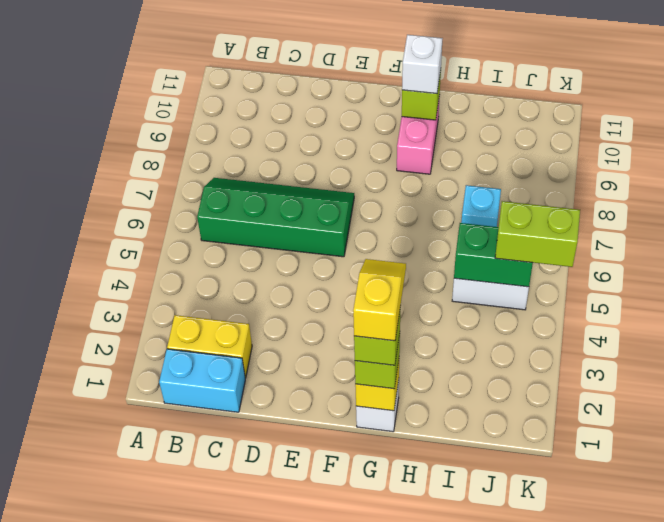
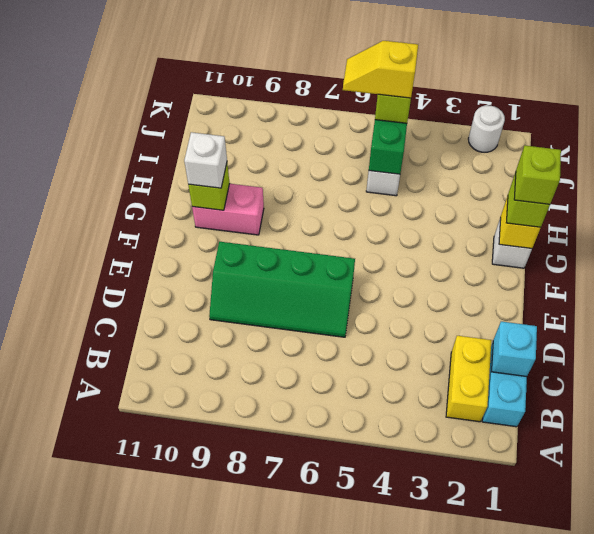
green slope B6:E7 level 1 top 6 -> green slope D6:E9 level 1 top E
yellow slope G1:G2 level 5 top 1 -> yellow slope J5:J6 level 4 top 5
cyan brick I7 level 1 -> cyan brick C1 level 2
none -> white round brick K2 level 1

